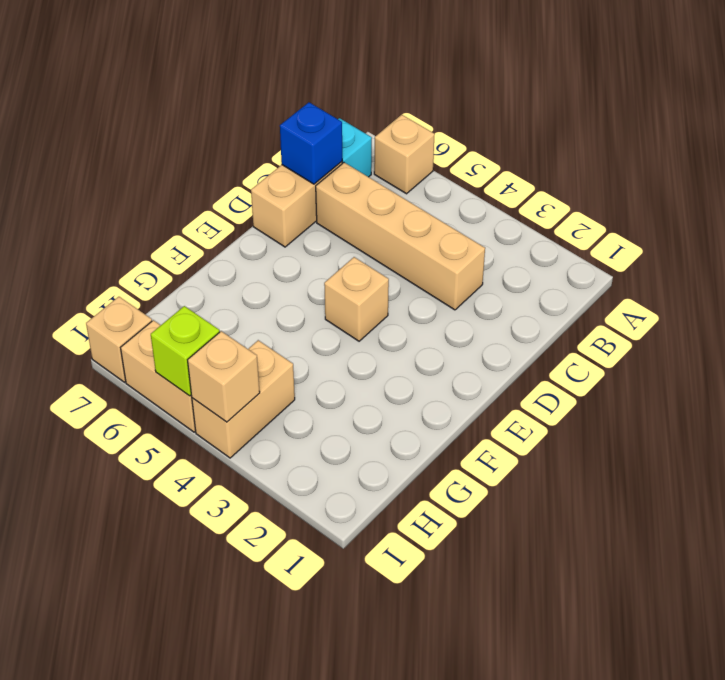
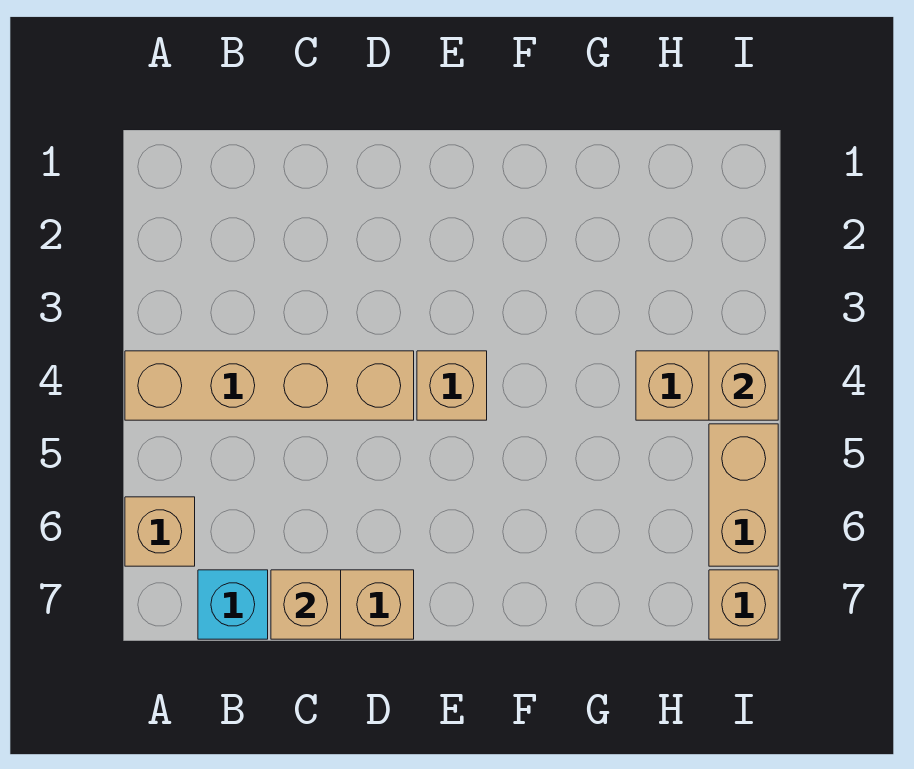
tan brick C3:C6 level 1 -> tan brick A4:D4 level 1
blue brick C7 level 2 -> tan brick C7 level 2
lime brick I5 level 2 -> none

